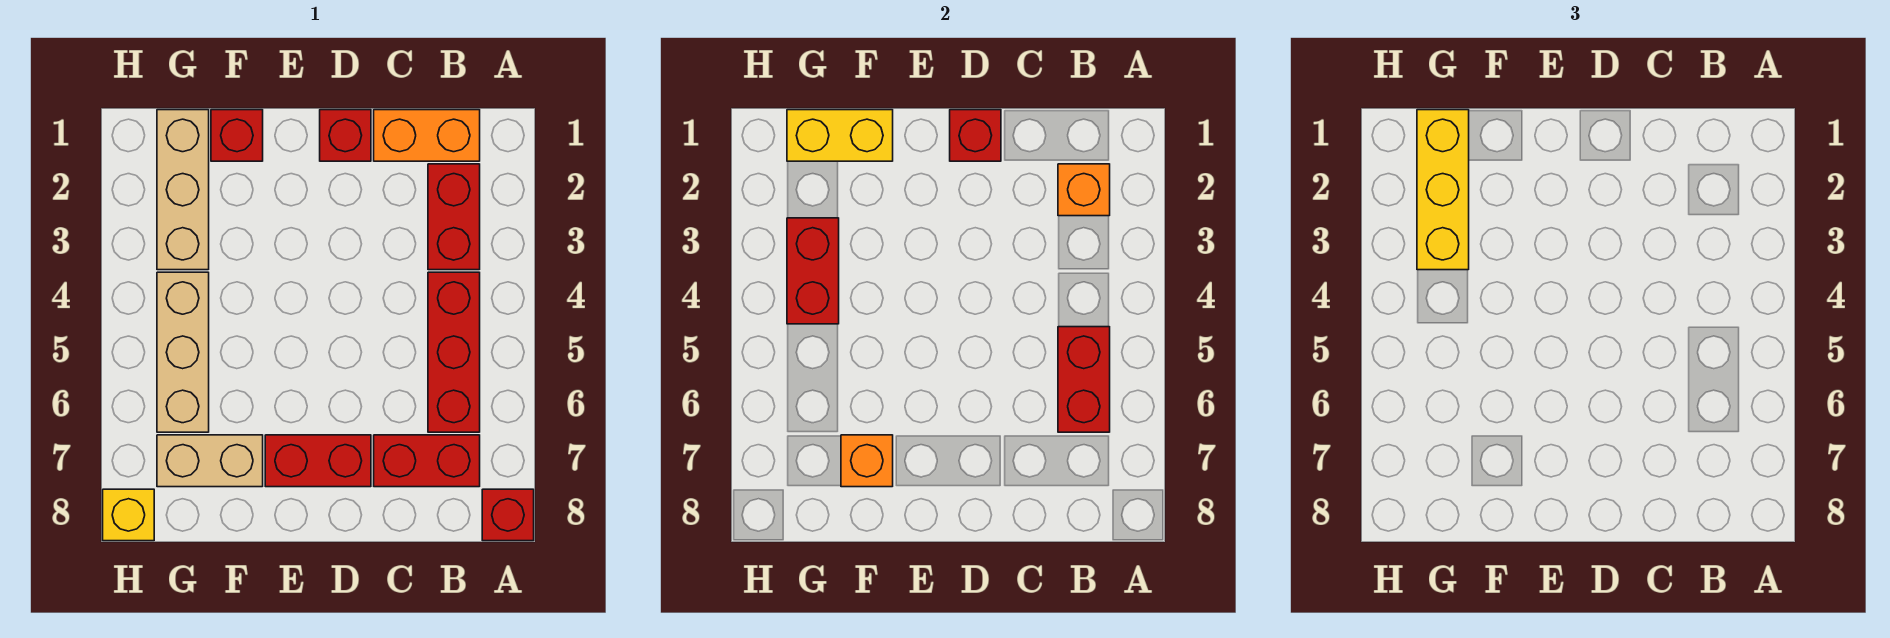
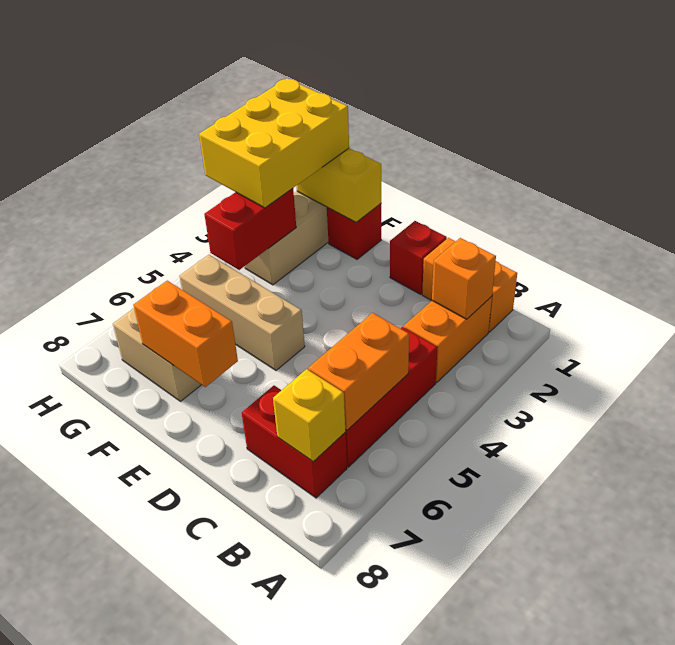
red brick A8 level 1 -> none
red brick B2:B3 level 1 -> orange brick B2:B3 level 1
red brick B5:B6 level 2 -> orange brick B5:B6 level 2
red brick D1 level 2 -> none
red brick D7:E7 level 1 -> none
orange brick F7 level 2 -> orange brick E7:F7 level 2
yellow brick G1:G3 level 3 -> yellow brick G1:H3 level 3
tan brick G4:G6 level 1 -> tan brick E5:G5 level 1
yellow brick H8 level 1 -> yellow brick B7 level 2

